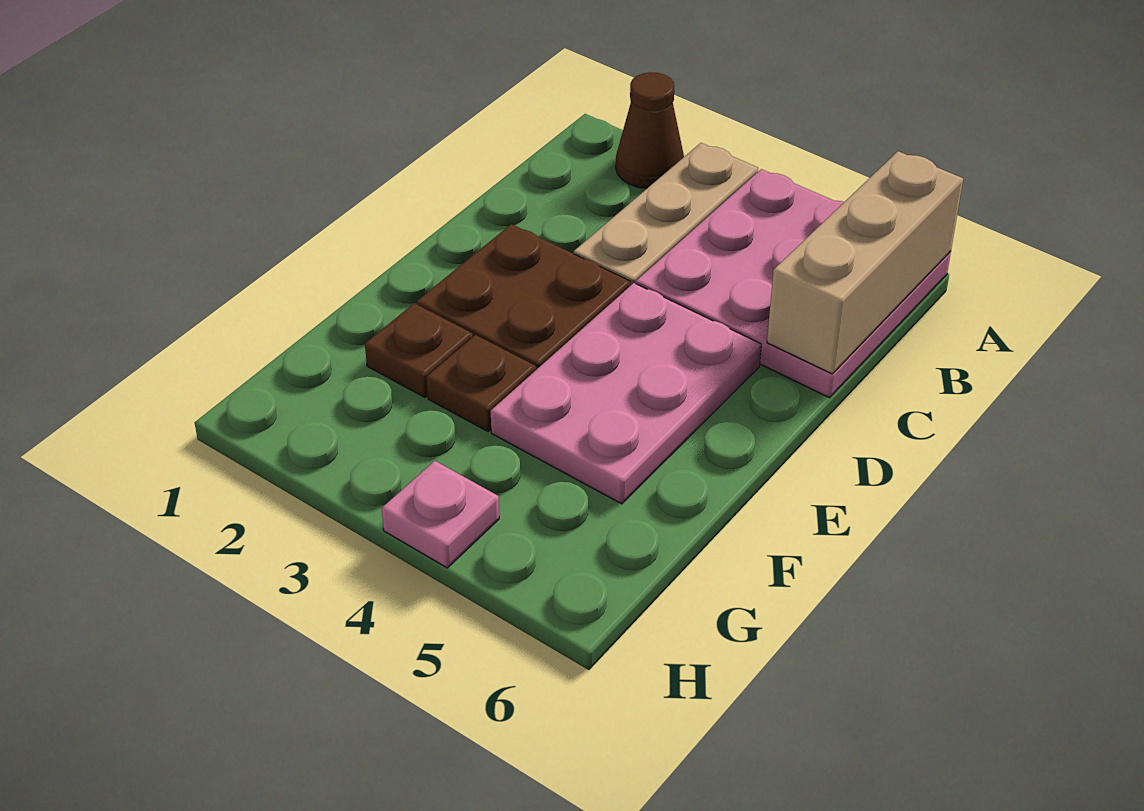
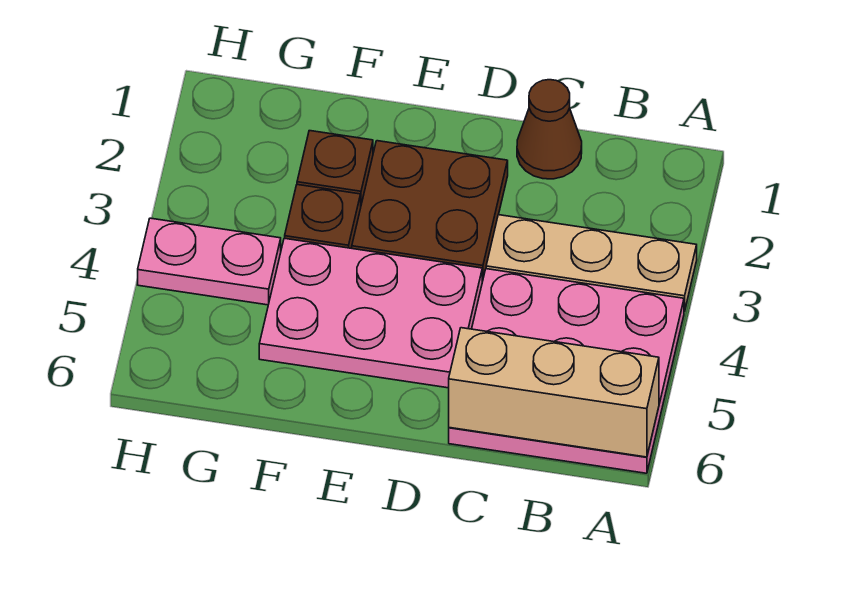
brown cone A2 level 1 -> brown cone C1 level 1
pink plate H4 level 1 -> pink plate G4:H4 level 1

